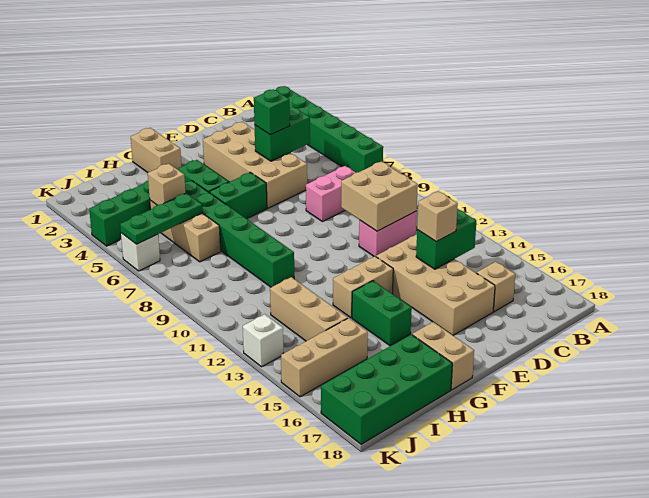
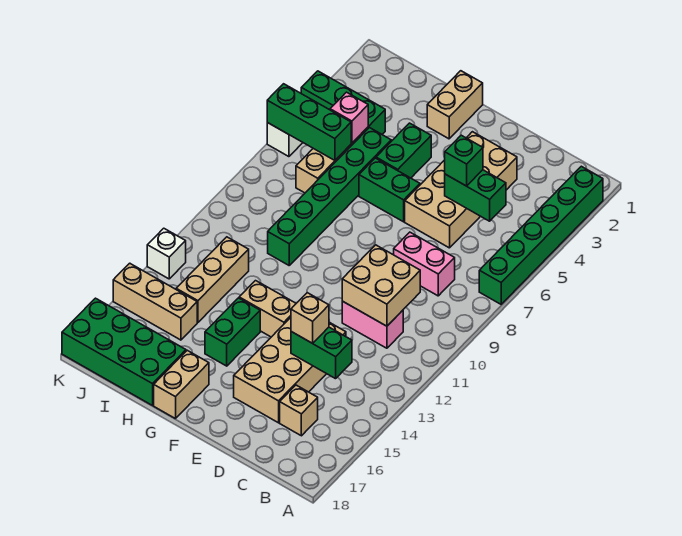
tan brick I5 level 2 -> pink brick I5 level 2
green plate I6:K6 level 2 -> green brick I6:K6 level 2

